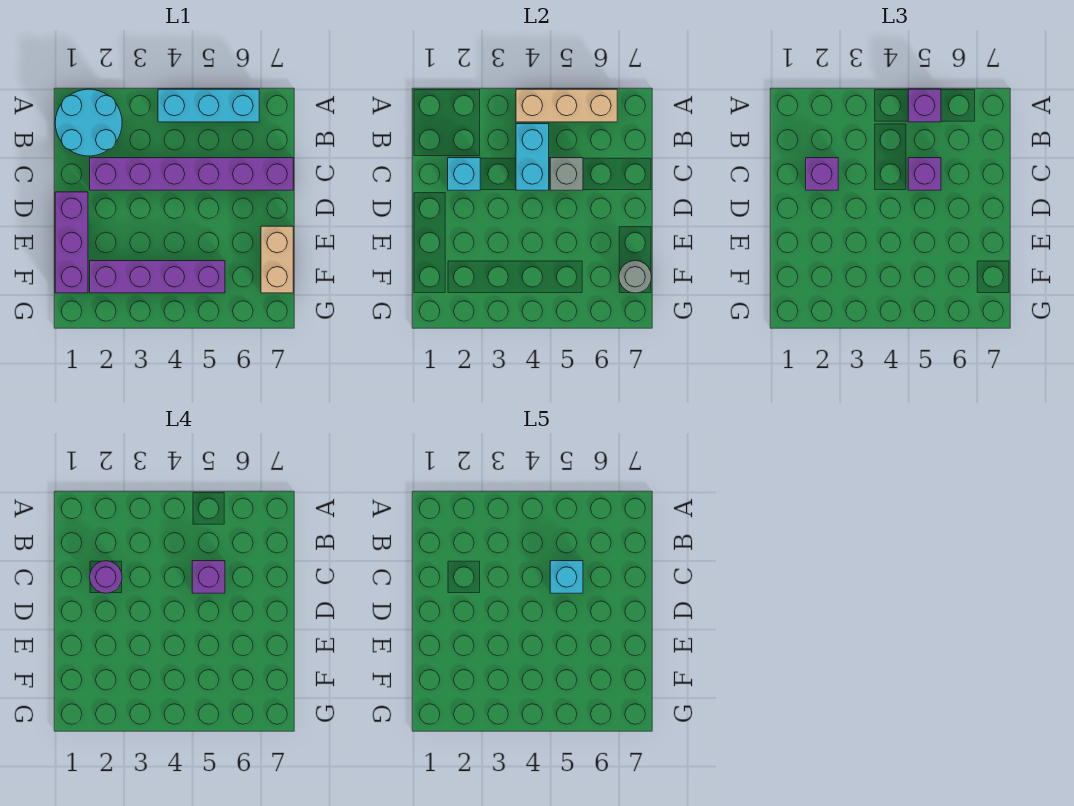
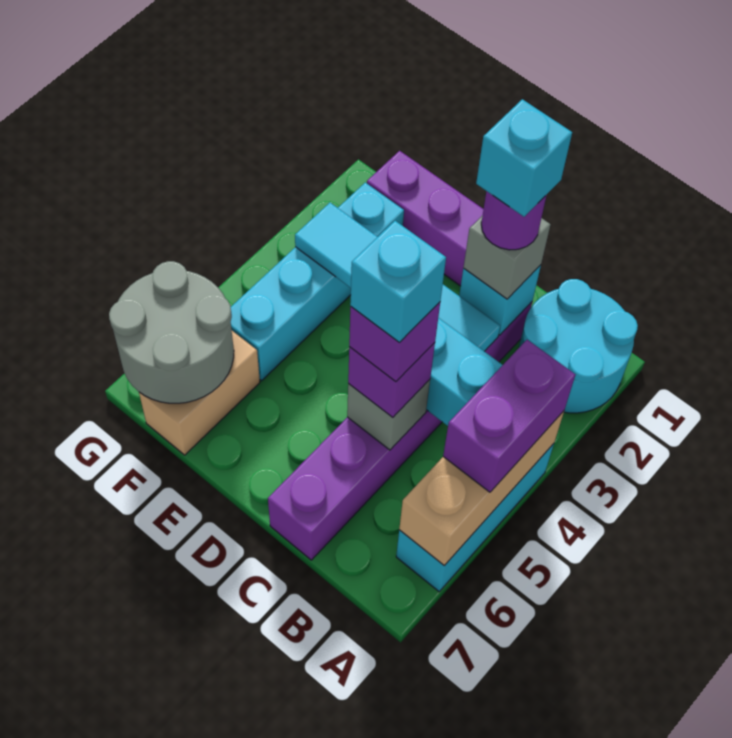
purple brick A5 level 3 -> purple brick A4:A5 level 3
purple brick C2 level 3 -> grey brick C2 level 3
none -> cyan brick C2 level 5
none -> cyan tile C3:F3 level 2
tan brick E7:F7 level 1 -> tan brick F6:F7 level 1
purple brick F2:F5 level 1 -> cyan brick F2:F5 level 1
grey round brick F7 level 2 -> grey round brick F6:G7 level 2

